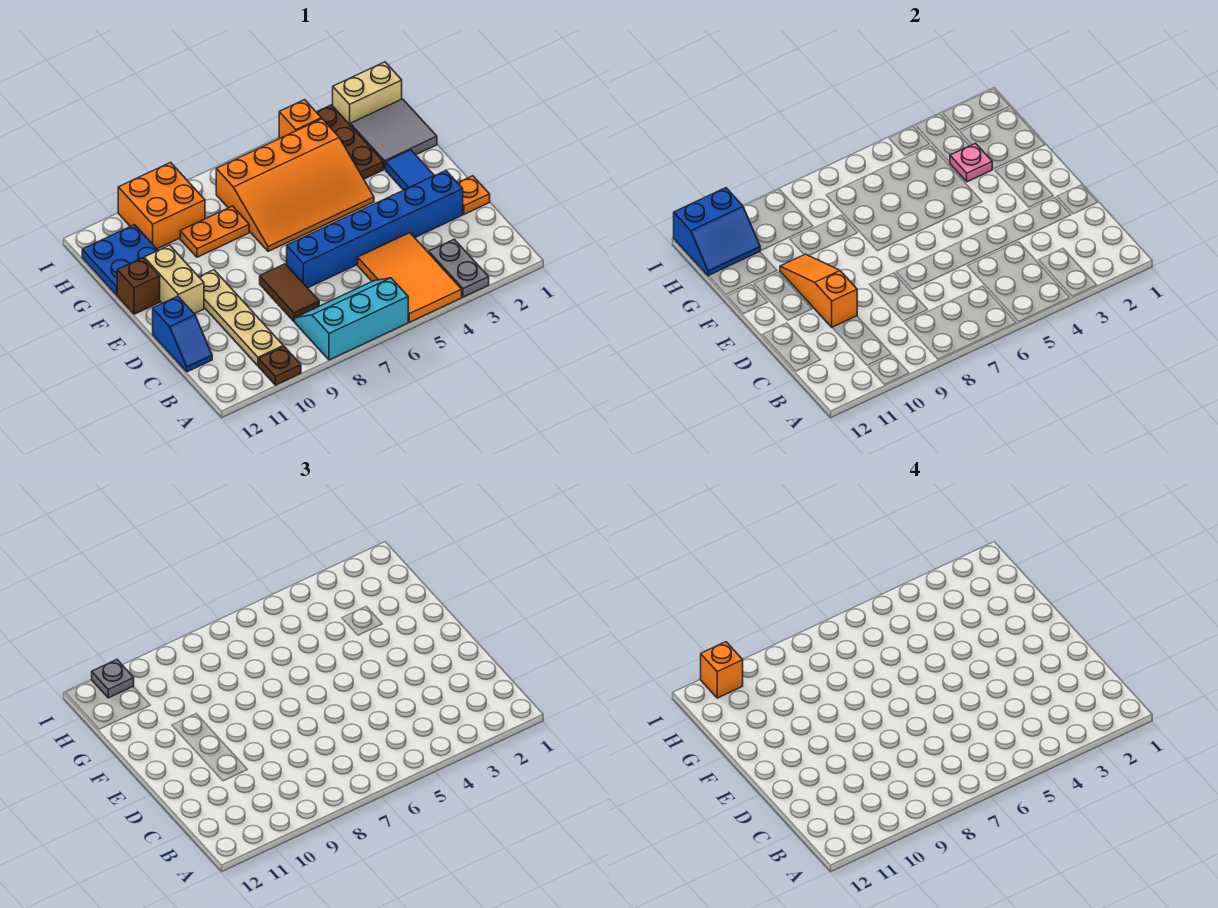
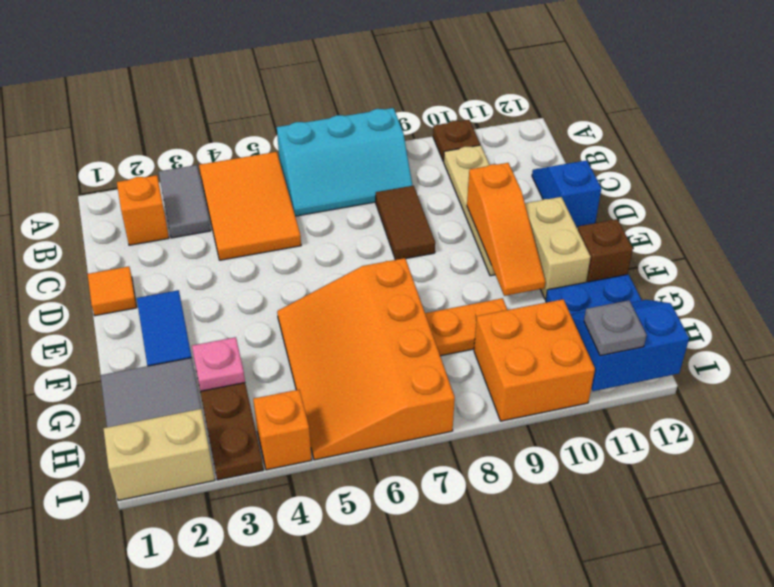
grey plate A3:B3 level 1 -> grey tile A3:B3 level 1
orange plate D1 level 1 -> orange tile D1 level 1
blue brick D2:D7 level 1 -> none
orange slope F4:H7 level 1 top H -> orange slope F5:I7 level 1 top 7
orange brick I11 level 4 -> orange brick B2 level 1

